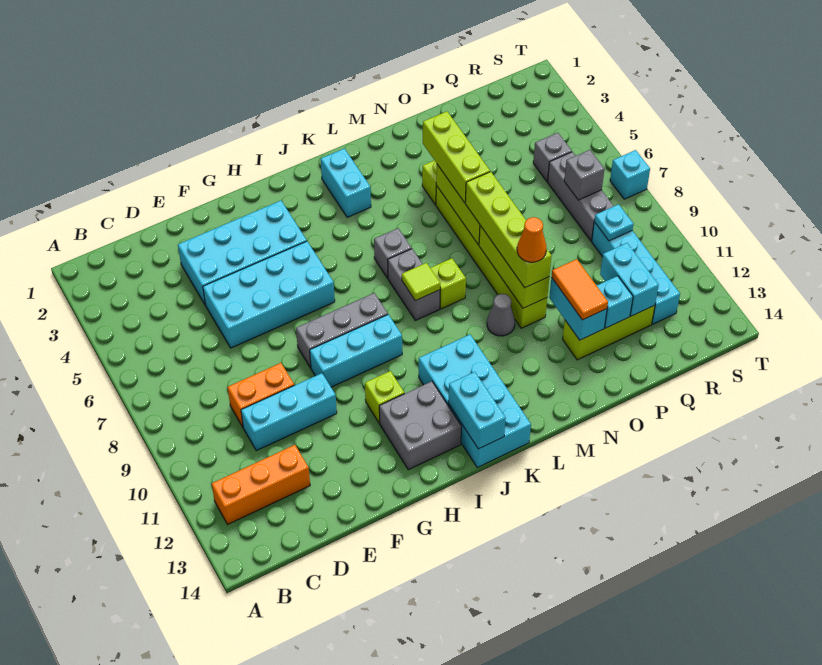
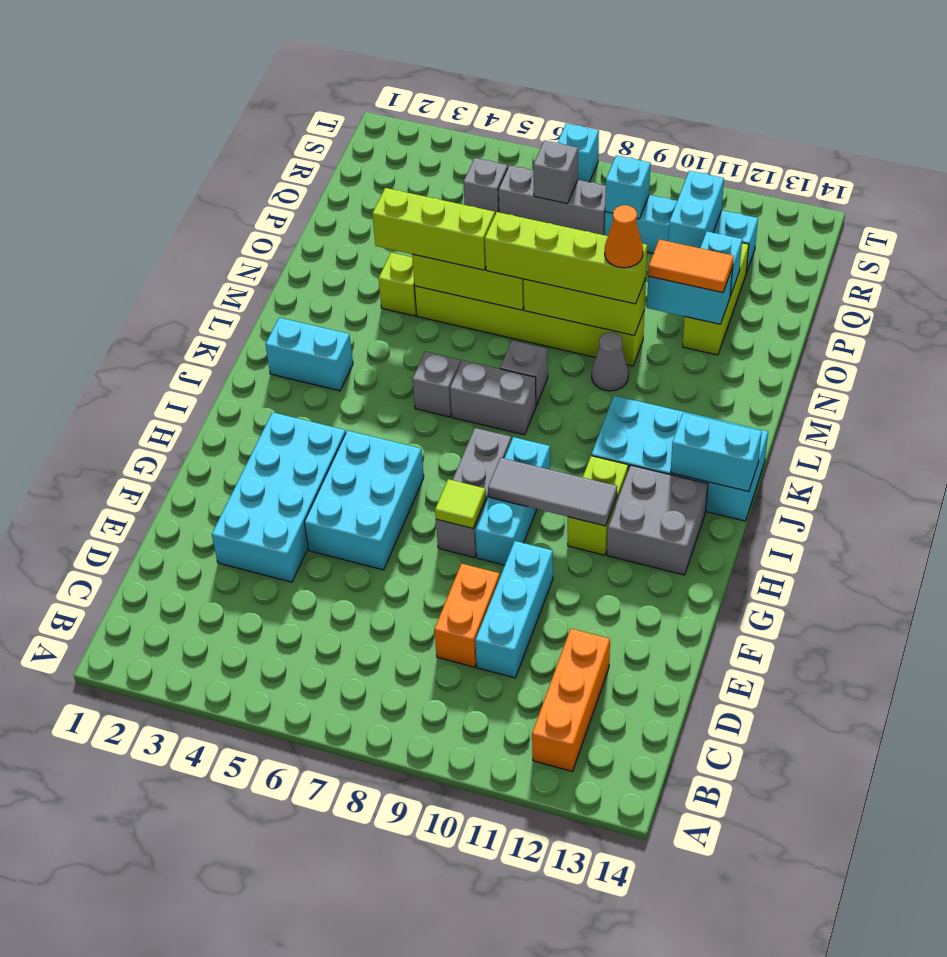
cyan brick E5:H6 level 1 -> cyan brick F5:H6 level 1
none -> grey tile H9:H11 level 2
lime brick H11 level 1 -> lime brick H11:I11 level 1
lime tile K8 level 2 -> lime tile G8 level 2
lime brick L8 level 1 -> grey brick L8 level 1
cyan brick Q11:Q12 level 2 -> cyan brick Q11:R11 level 2
cyan plate R9 level 2 -> cyan brick R9 level 2

